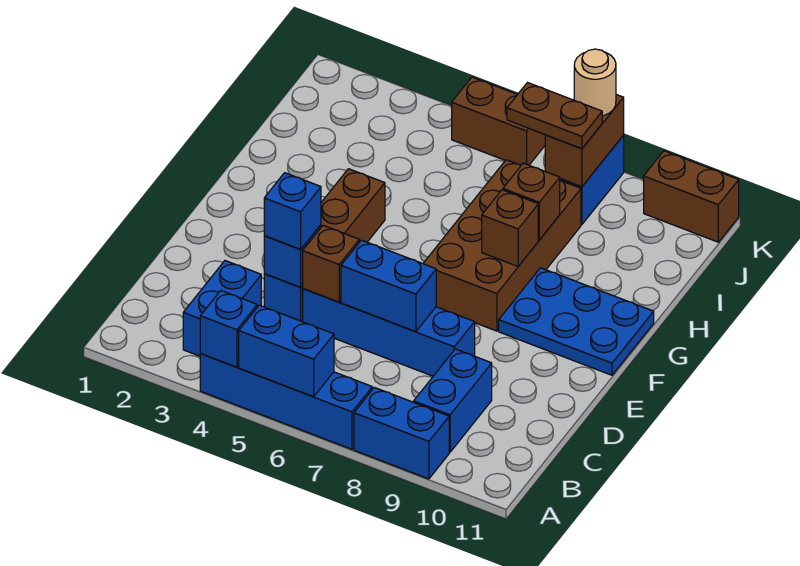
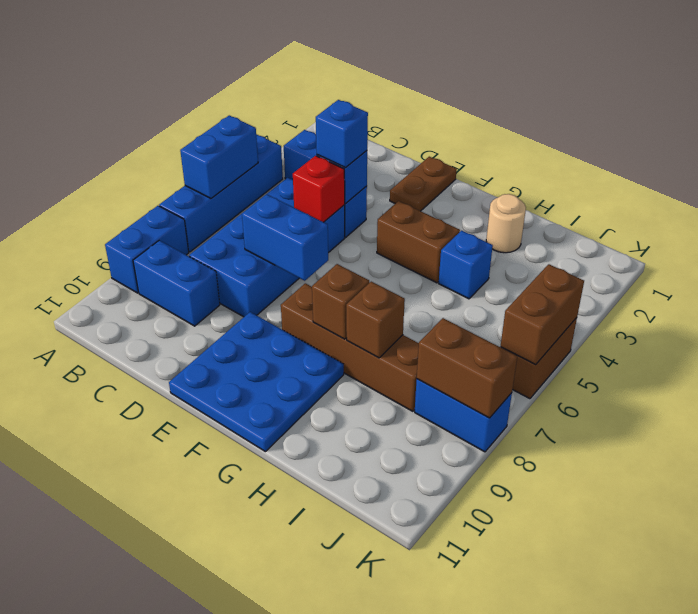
blue brick A4 level 2 -> blue brick H4 level 1
blue brick D5:D8 level 1 -> blue brick C5:D8 level 1
brown brick D5 level 2 -> red brick D5 level 2
blue brick D6:D7 level 2 -> blue brick D7:E7 level 2
brown brick F7:I8 level 1 -> brown brick F8:I8 level 1
blue plate F9:G11 level 1 -> blue plate E9:G11 level 1
brown plate J7:J8 level 3 -> brown plate E1:E2 level 1
tan round brick K8 level 3 -> tan round brick H2 level 1
brown brick K10:K11 level 1 -> brown brick K5:K6 level 2

